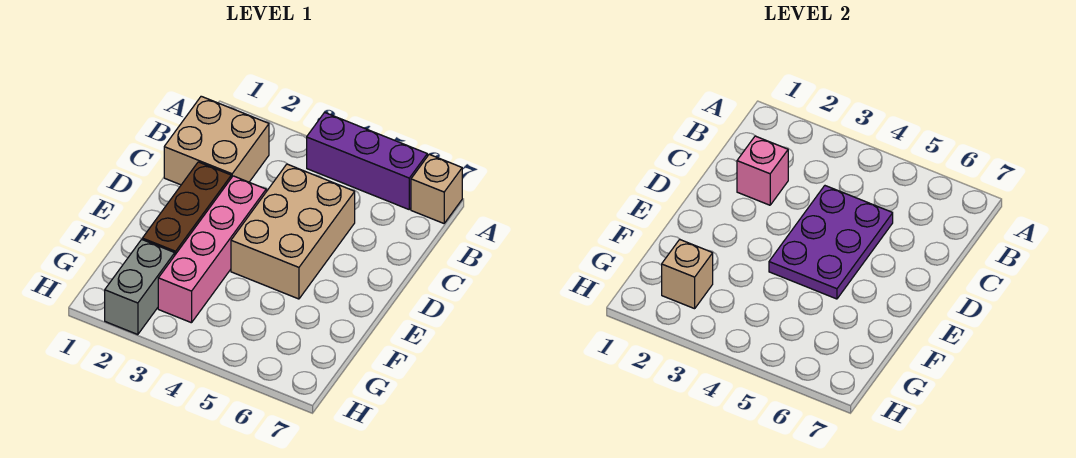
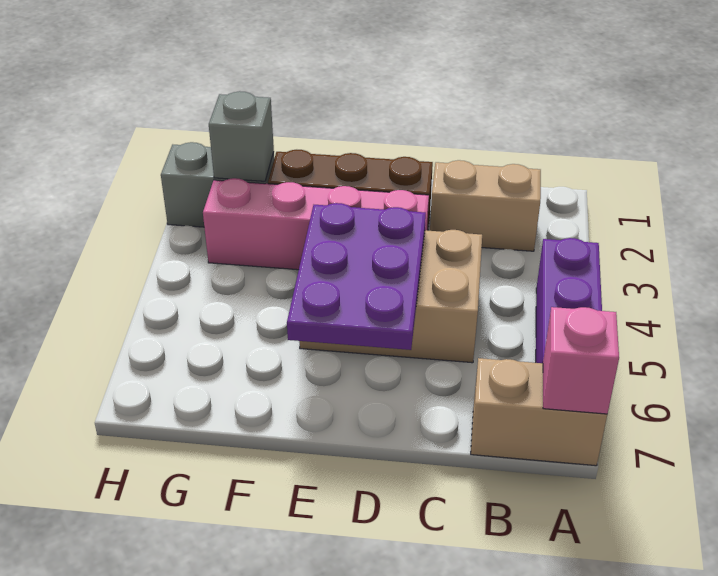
tan brick A7 level 1 -> tan brick A7:B7 level 1
tan brick B1:C2 level 1 -> tan brick B2:C2 level 1
pink brick C2 level 2 -> pink brick A7 level 2
purple plate C4:E5 level 2 -> purple plate D4:E6 level 2
tan brick G2 level 2 -> grey brick G2 level 2

